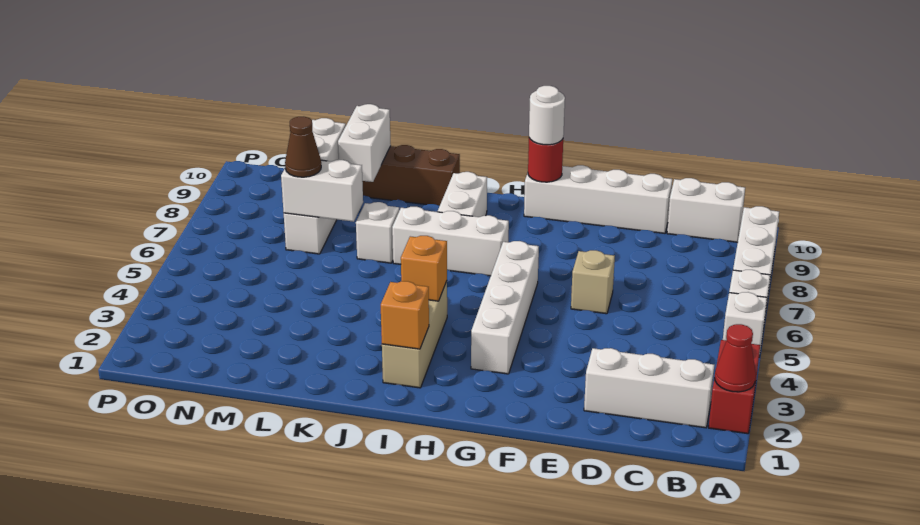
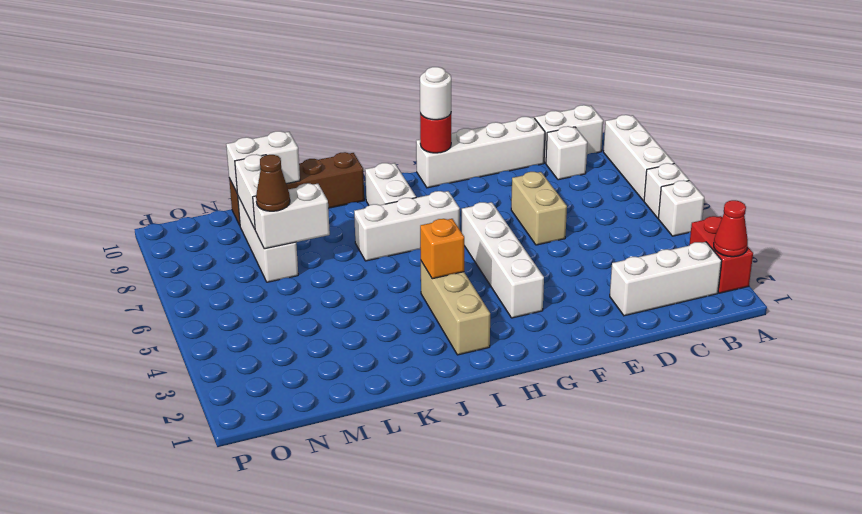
tan brick E6 level 1 -> tan brick E6:E7 level 1
orange brick I2 level 2 -> none
white brick K7 level 1 -> white brick C9 level 1
white brick L9:L10 level 2 -> white brick L10:M10 level 2

